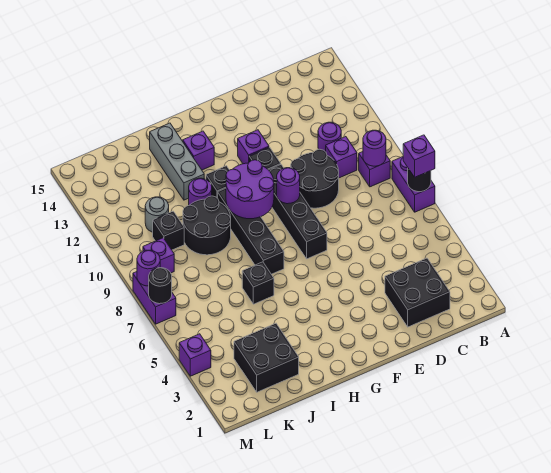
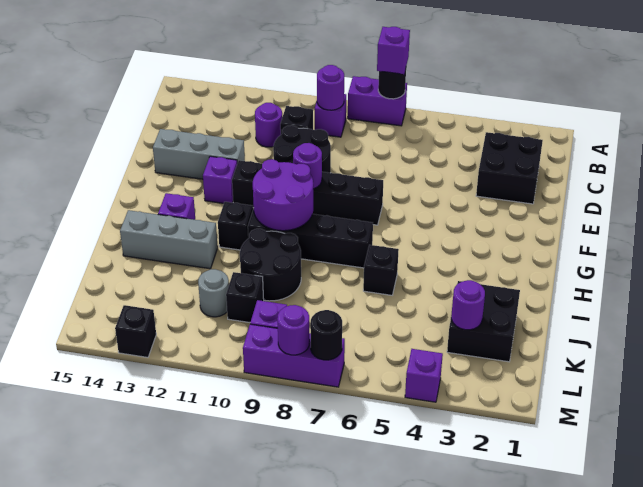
purple brick C10 level 1 -> black brick C10 level 1
none -> grey brick E12:E14 level 1
purple round brick I11 level 1 -> purple round brick K3 level 2
purple brick M7:M8 level 1 -> purple brick M7:M9 level 1
none -> black brick M13 level 1

